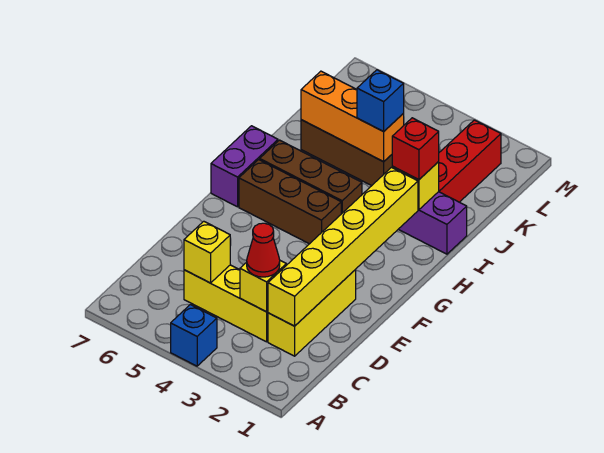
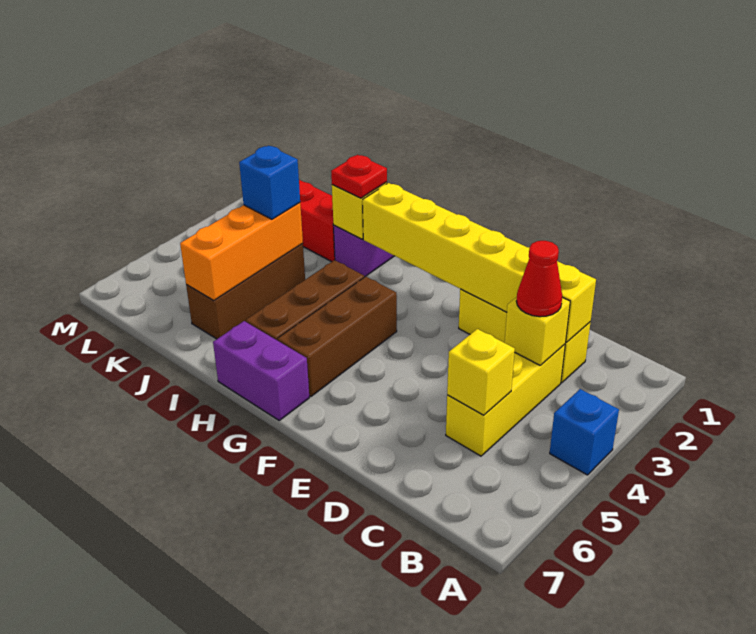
red brick I2 level 3 -> red plate I2 level 3

